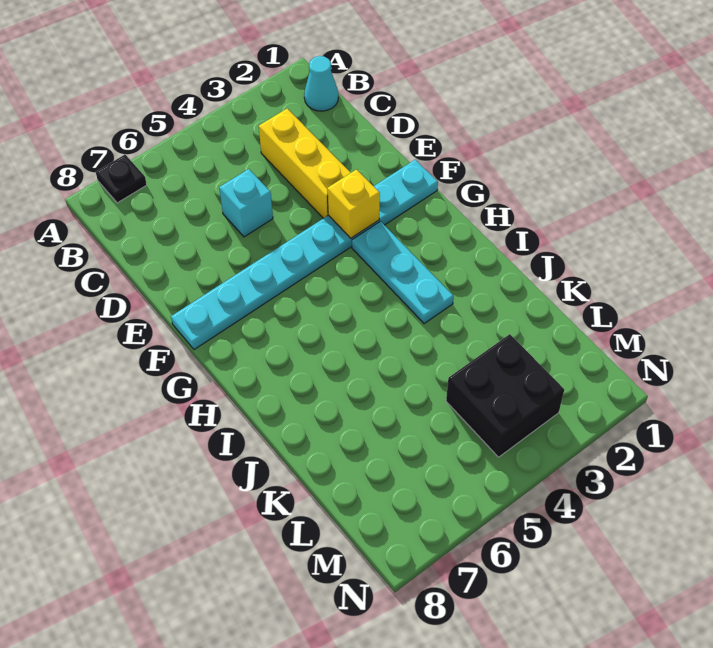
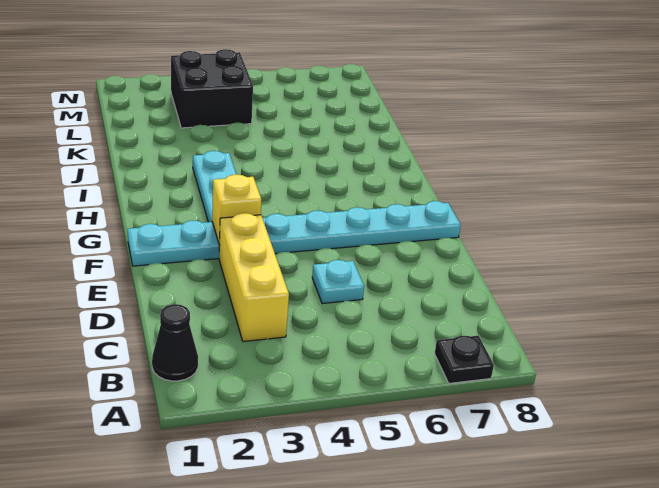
cyan cone B1 level 1 -> black cone B1 level 1
cyan brick D5 level 1 -> cyan plate D5 level 1

